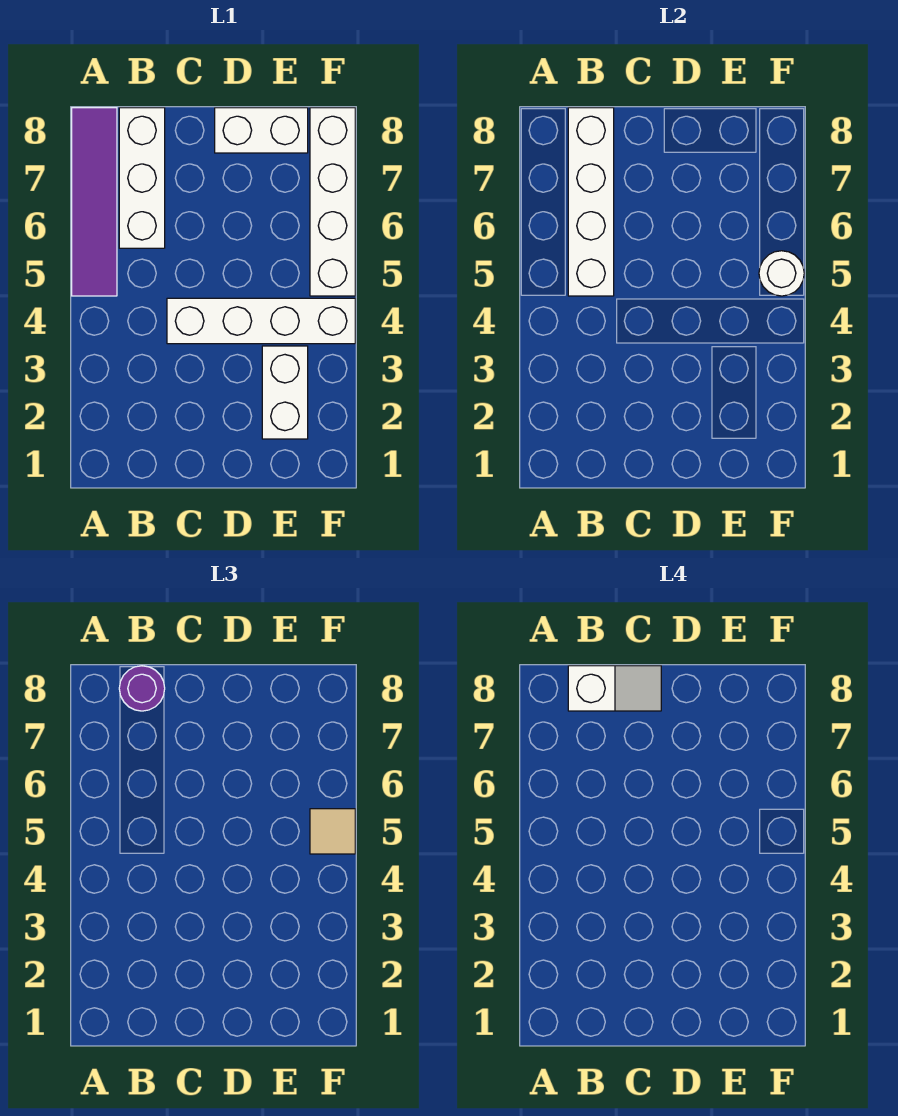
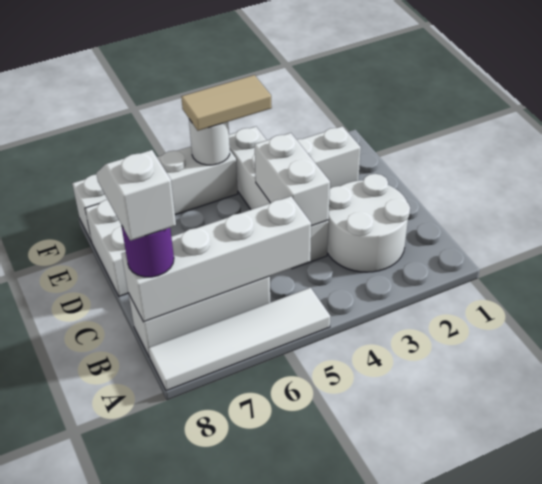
purple tile A5:A8 level 1 -> white tile A5:A8 level 1
none -> white round brick B2:C3 level 1
none -> white brick C4:D4 level 2
tan tile F5 level 3 -> tan tile F4:F5 level 3

